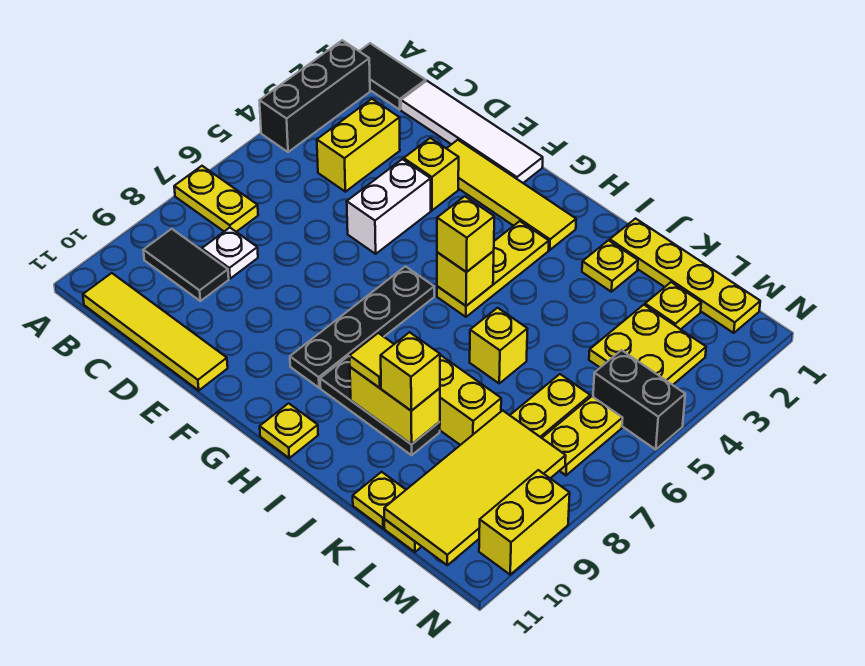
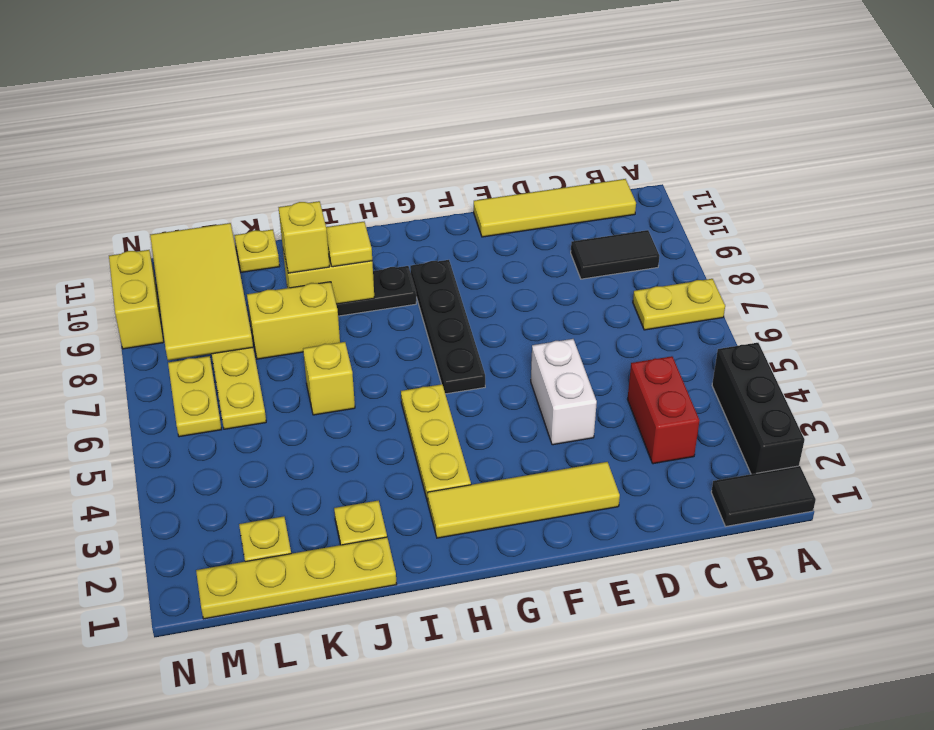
white tile C1:F1 level 1 -> none
yellow brick C3:C4 level 1 -> red brick C3:C4 level 1
white plate C8 level 1 -> none
yellow brick E3 level 1 -> none
yellow brick H5 level 2 -> none
yellow brick H5 level 3 -> none
yellow plate H11 level 1 -> none
yellow plate L3:M4 level 1 -> none
black brick M5:N5 level 1 -> none

